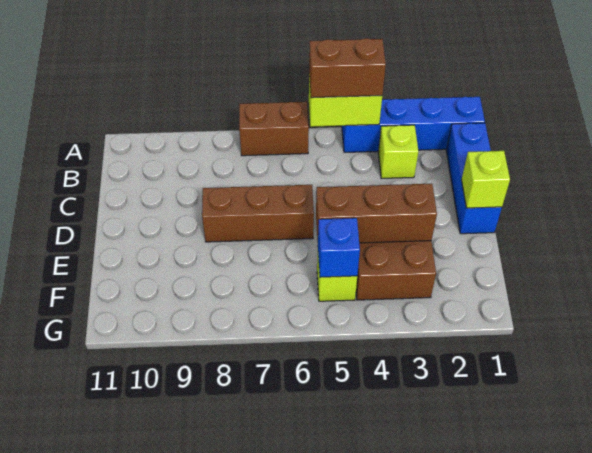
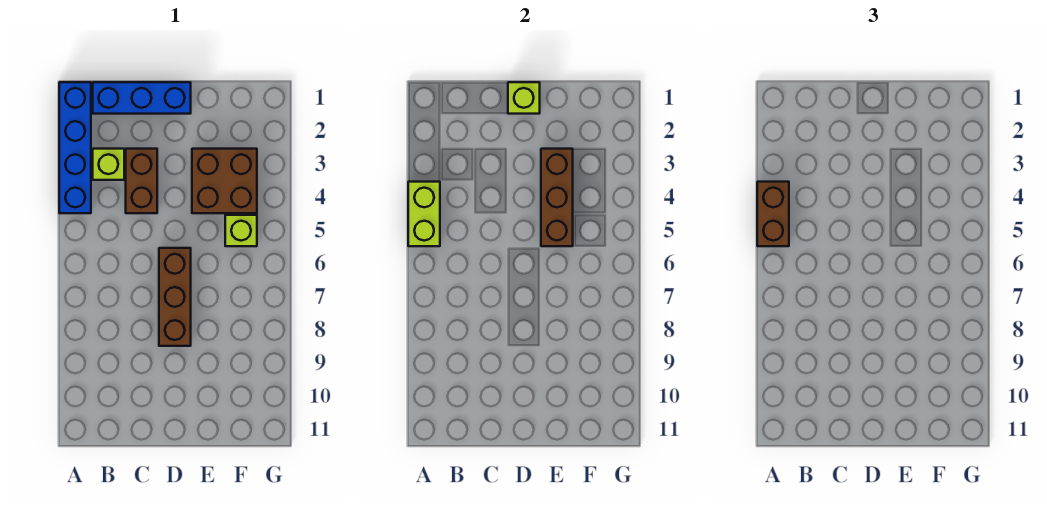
brown brick A6:A7 level 1 -> brown brick C3:C4 level 1
blue brick F5 level 2 -> none

